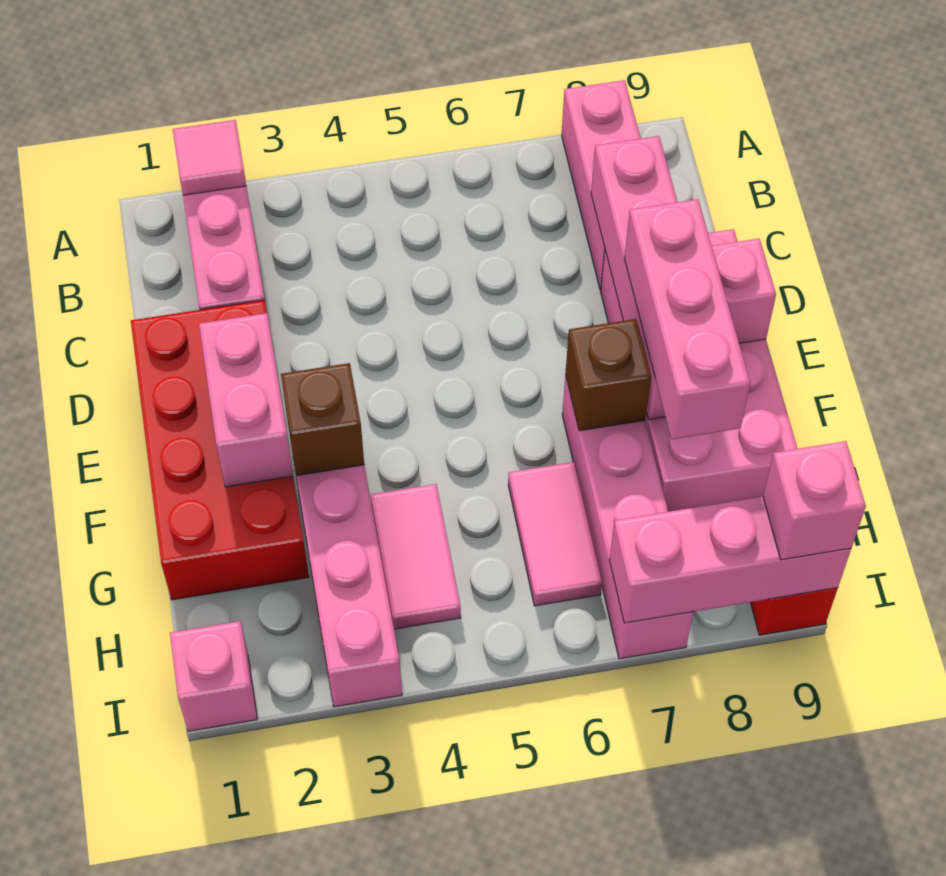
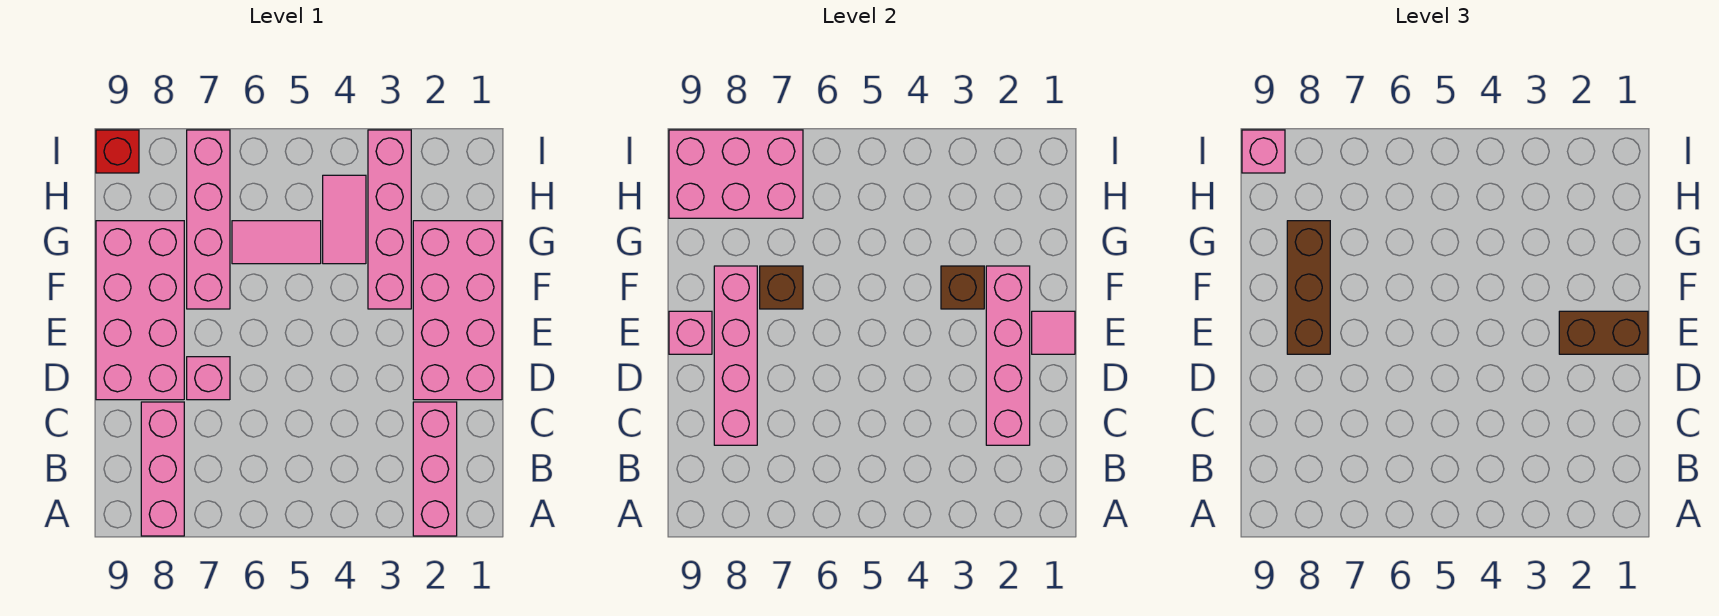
pink tile A2 level 2 -> pink tile E1 level 2
red brick D1:G2 level 1 -> pink brick D1:G2 level 1
none -> brown brick E1:E2 level 3
pink brick E2:F2 level 2 -> pink brick C2:F2 level 2
pink brick E8:G8 level 3 -> brown brick E8:G8 level 3
pink tile G6:H6 level 1 -> pink tile G5:G6 level 1
pink brick I1 level 1 -> pink brick D7 level 1
pink brick I7:I9 level 2 -> pink brick H7:I9 level 2

